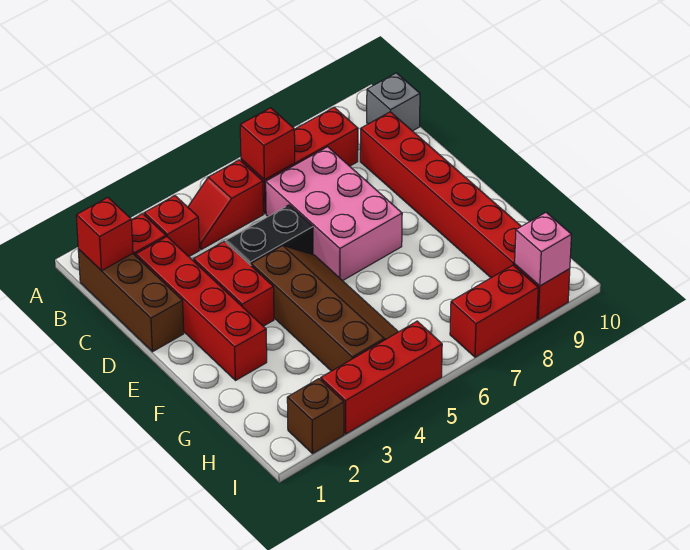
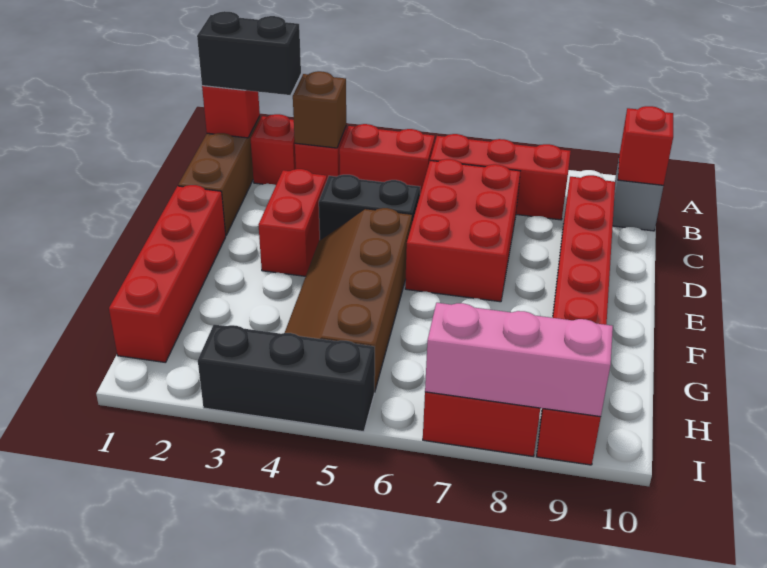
none -> black brick B1:B2 level 3
red slope B4:B5 level 1 top 5 -> red brick B4:B5 level 1
red brick B6 level 2 -> red brick B10 level 2
red brick C2:F2 level 1 -> red brick E1:H1 level 1
pink brick C6:E7 level 1 -> red brick C6:E7 level 1
brown slope E4:H5 level 1 top 4 -> brown slope E4:H5 level 1 top 5
brown brick I2 level 1 -> brown brick B3 level 2
red brick I3:I5 level 1 -> black brick I3:I5 level 1
pink brick I9 level 2 -> pink brick I7:I9 level 2

